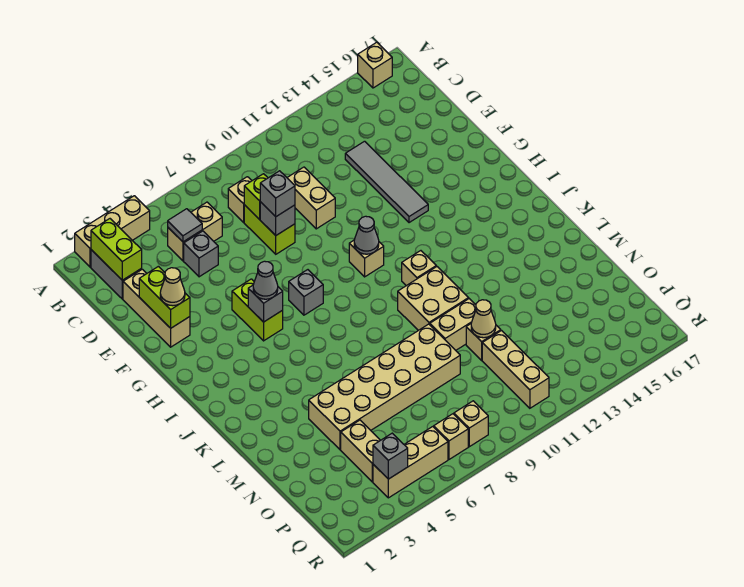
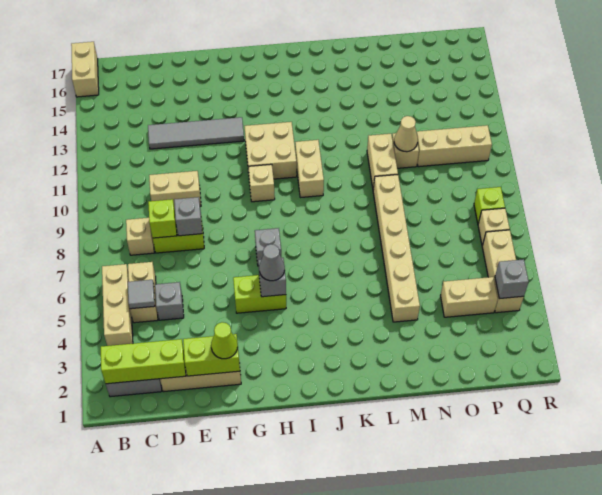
tan brick A2:A4 level 1 -> tan brick B4:B6 level 1
tan brick A16 level 1 -> tan brick A16:A17 level 1
lime brick B2:C2 level 2 -> lime brick B2:D2 level 2
grey brick E8 level 3 -> none
tan cone F2 level 3 -> lime cone F2 level 3
grey cone H10 level 2 -> none
tan brick J11 level 1 -> tan brick J10:J11 level 1
tan brick K10:L11 level 1 -> tan brick H11:I12 level 1
tan brick M4:N9 level 1 -> tan brick M4:M9 level 1
tan brick Q8 level 1 -> lime brick Q8 level 1

